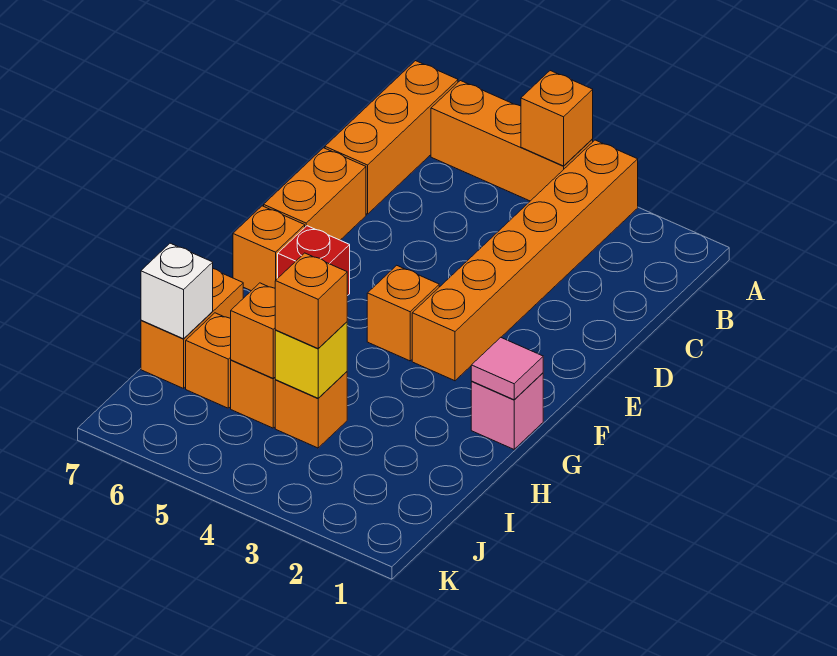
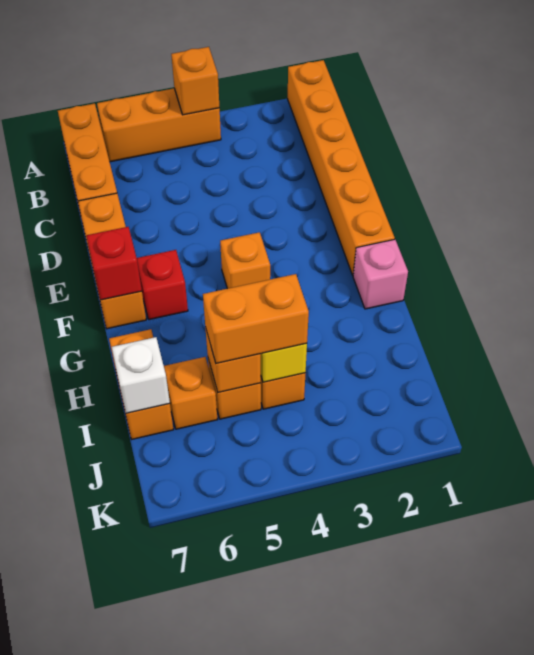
orange brick A3:F3 level 1 -> orange brick A1:F1 level 1
none -> red brick F7 level 2
pink tile G1 level 2 -> none
orange brick I4 level 3 -> orange brick I4:I5 level 3

